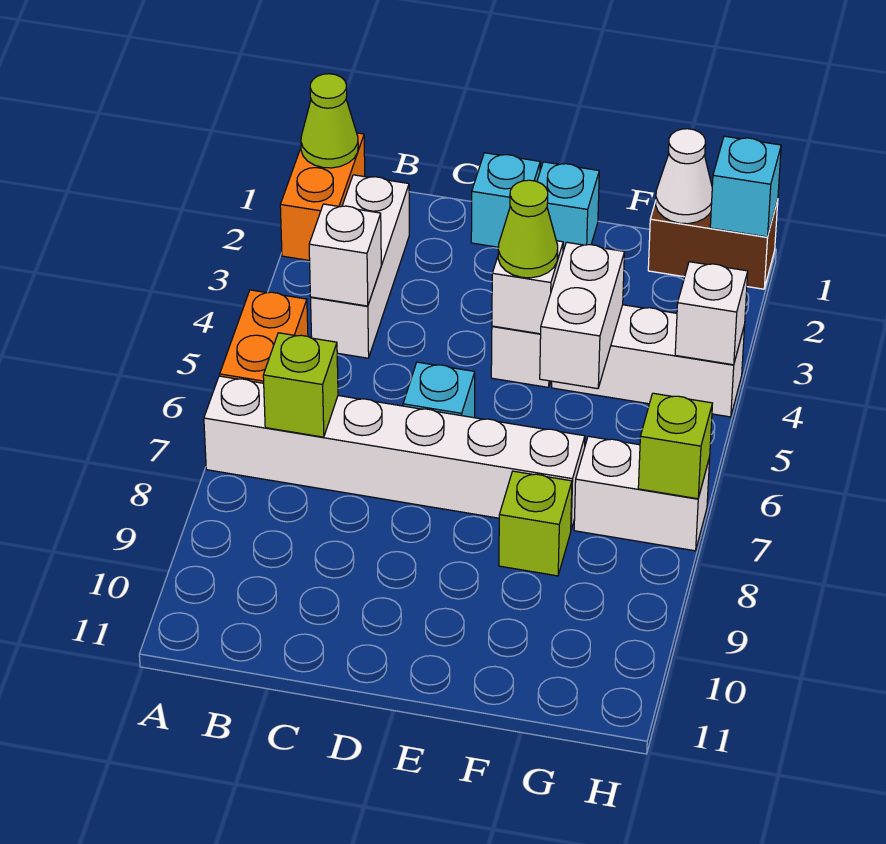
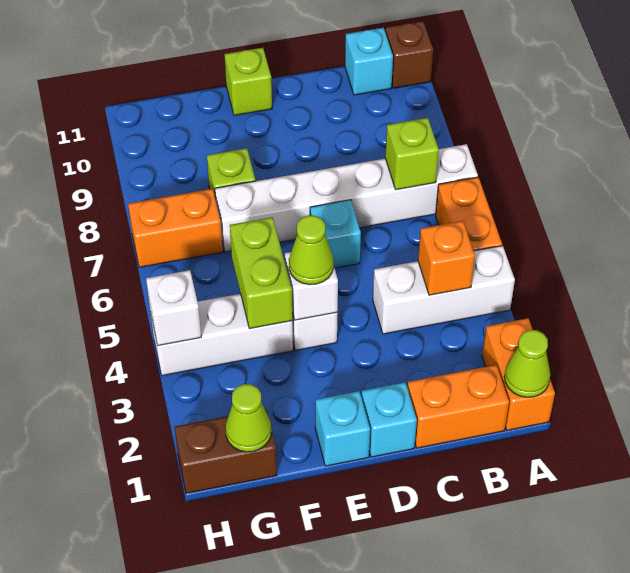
none -> brown brick A11 level 1
none -> orange brick B1:C1 level 1
white brick B2:B4 level 1 -> white brick A4:C4 level 1
white brick B4 level 2 -> orange brick B4 level 2
white brick F4:F5 level 2 -> lime brick F4:F5 level 2
white cone G1 level 2 -> lime cone G1 level 2
white brick G7:H7 level 1 -> orange brick G7:H7 level 1
cyan brick H1 level 2 -> cyan brick B11 level 1
lime brick H7 level 2 -> lime brick E11 level 1

